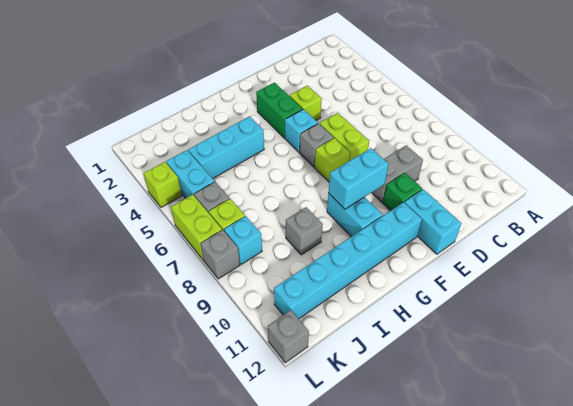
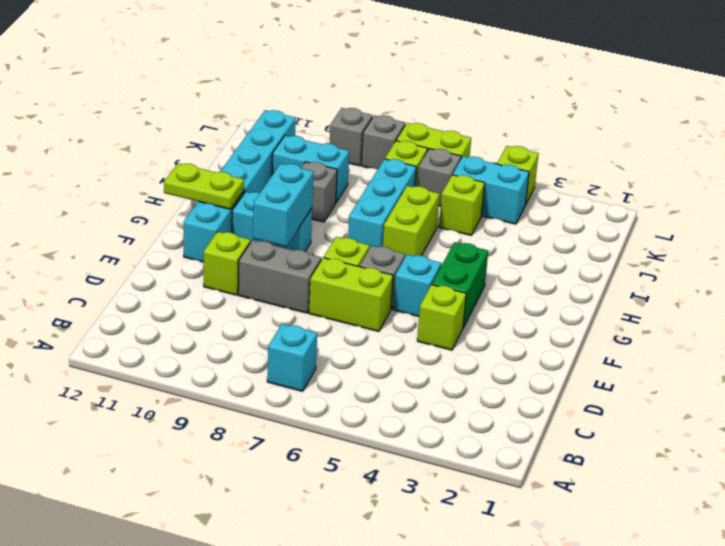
grey brick D9:E9 level 1 -> grey brick E8:E9 level 1
green brick E10 level 1 -> lime brick E10 level 1
cyan brick E11:E12 level 1 -> cyan brick J9:J10 level 1
green brick F3:F4 level 1 -> green brick F4:G4 level 1
none -> lime plate G11:G12 level 2
cyan brick H4:J4 level 1 -> cyan brick H7:J7 level 1
none -> lime brick H6:I6 level 1
none -> lime brick J5 level 1
cyan brick K8 level 1 -> cyan brick B7 level 1
grey brick L12 level 1 -> grey brick L9 level 1

